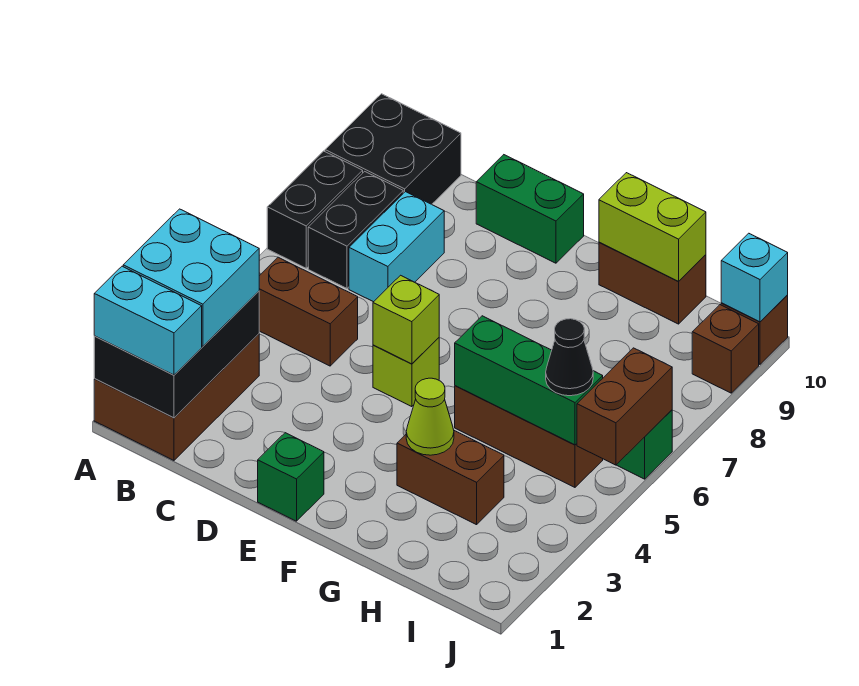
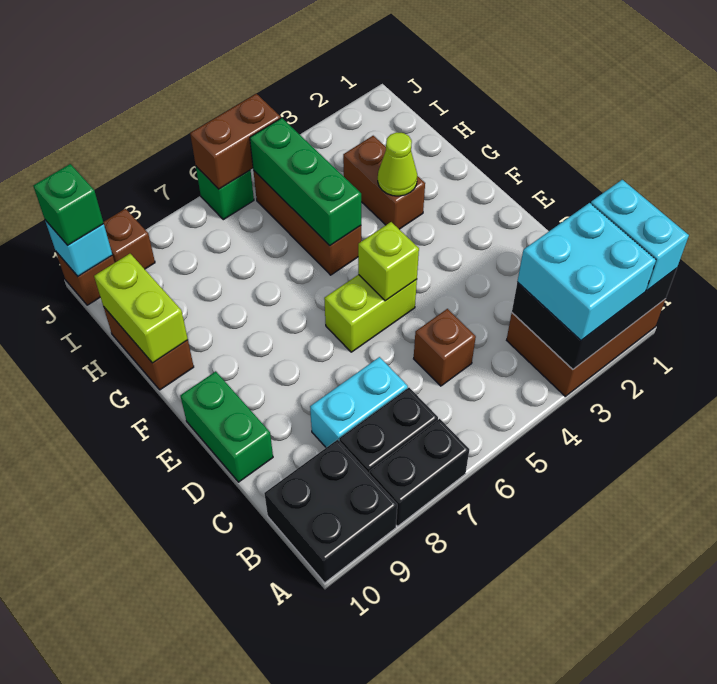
brown brick B5:C5 level 1 -> brown brick C5 level 1
green brick E1 level 1 -> green brick J10 level 3
lime brick E5 level 1 -> lime brick E5:E6 level 1
black cone I5 level 3 -> none

